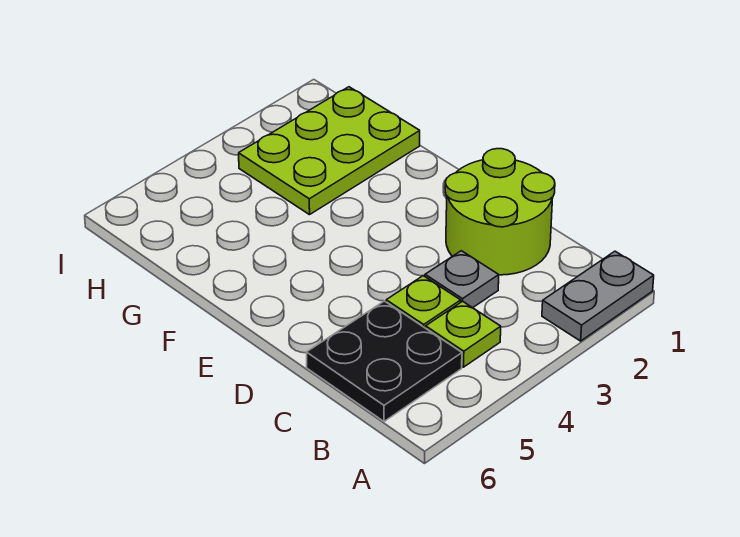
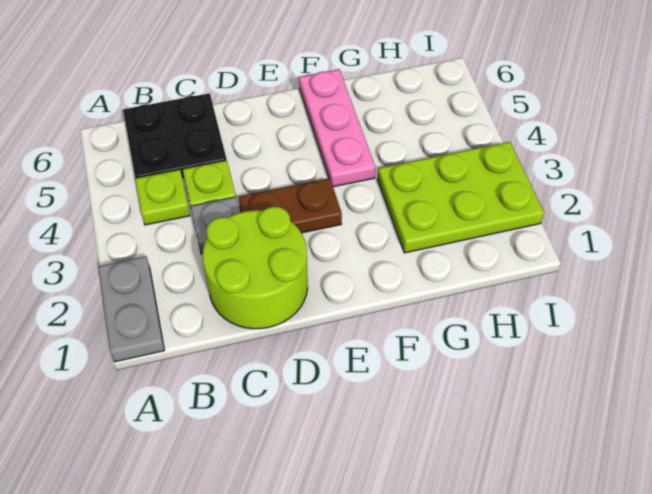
none -> brown plate D3:E3 level 1
none -> pink plate F4:F6 level 1
lime plate G1:H3 level 1 -> lime plate G2:I3 level 1

